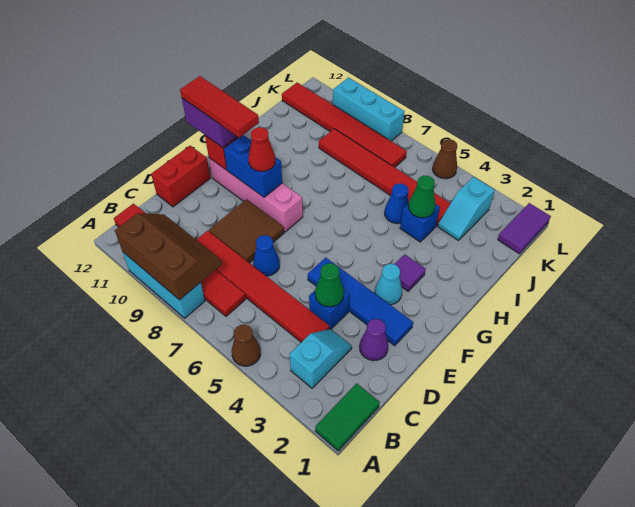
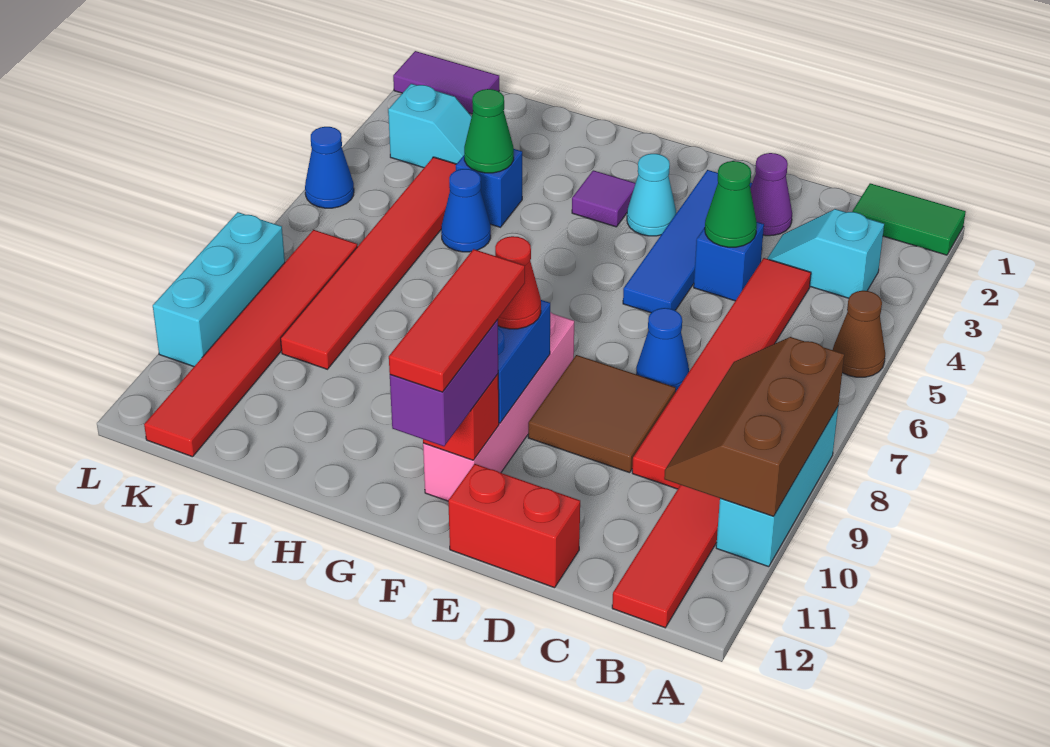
brown cone L5 level 1 -> blue cone L5 level 1

